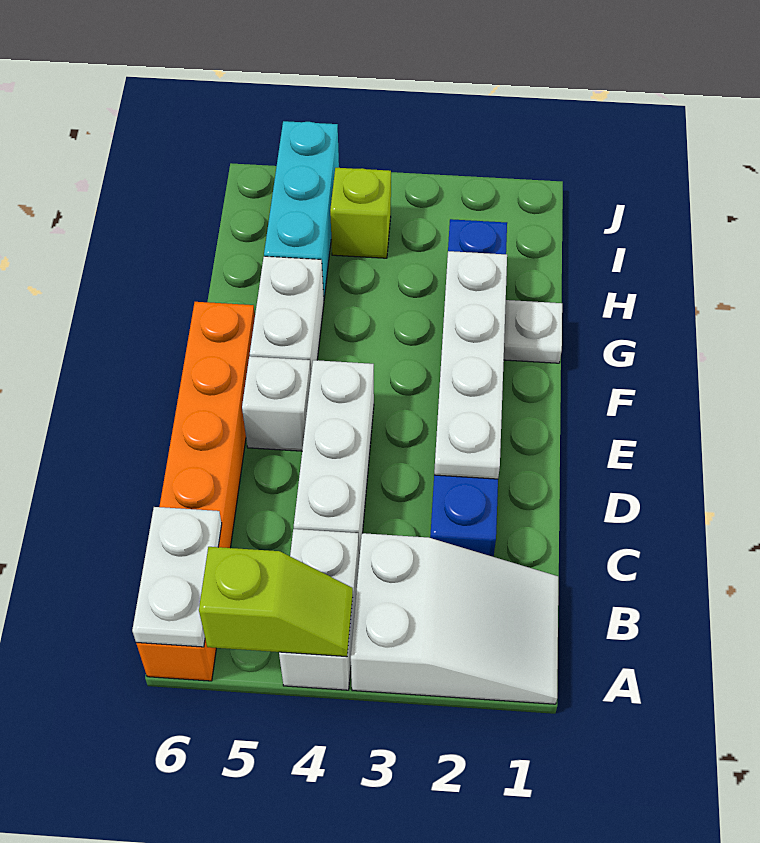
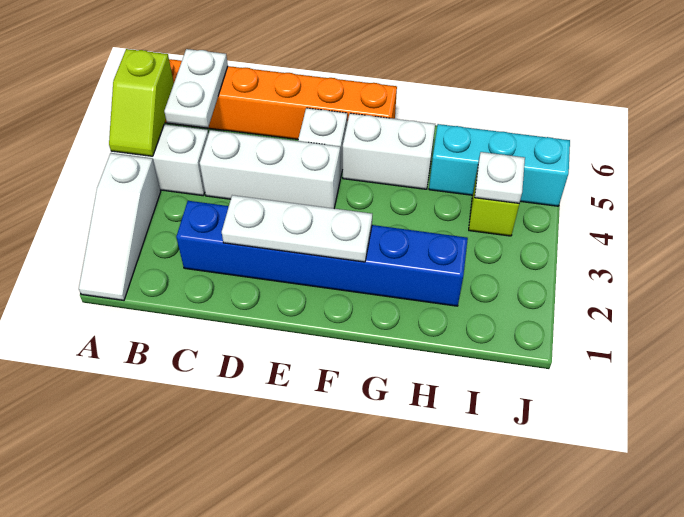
white slope A1:B3 level 1 top 3 -> white slope A1:A3 level 1 top 3
white plate A6:B6 level 2 -> white plate B5:B6 level 2
white plate D2:G2 level 2 -> white plate D2:F2 level 2
white plate G1 level 1 -> white plate I4 level 2

